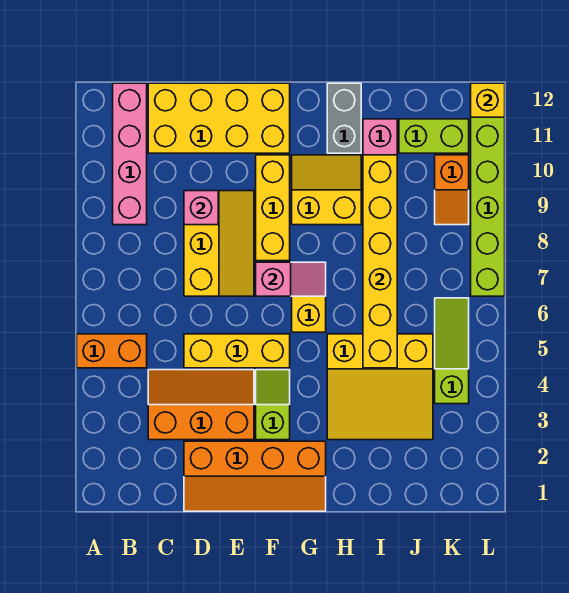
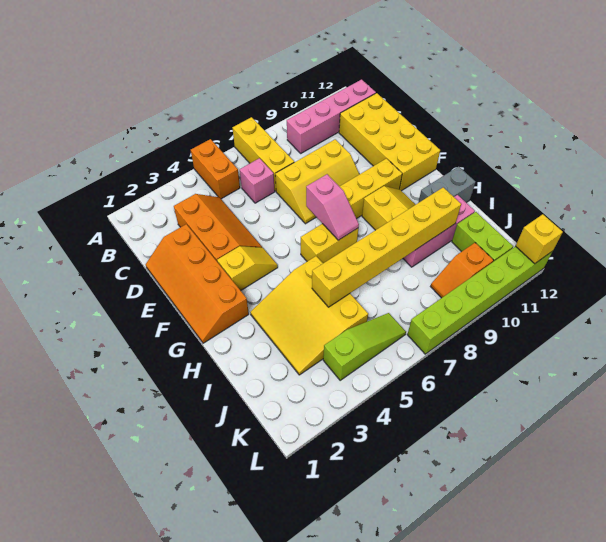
yellow brick D5:F5 level 1 -> yellow brick A7:C7 level 1
pink brick D9 level 2 -> pink brick C6 level 1
lime slope F3:F4 level 1 top 3 -> yellow slope F3:F4 level 1 top 3

